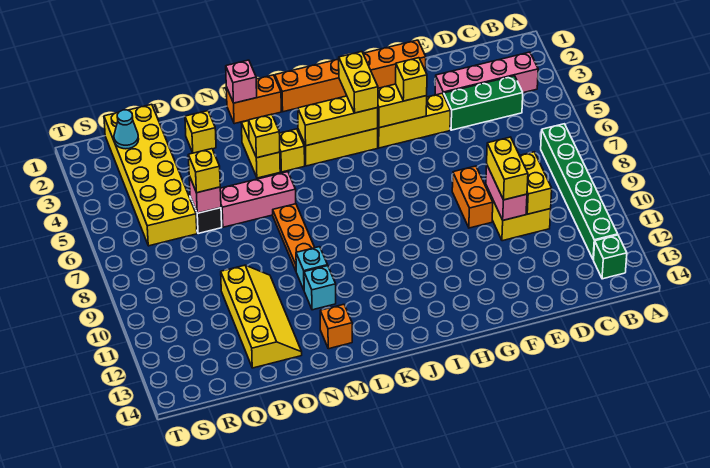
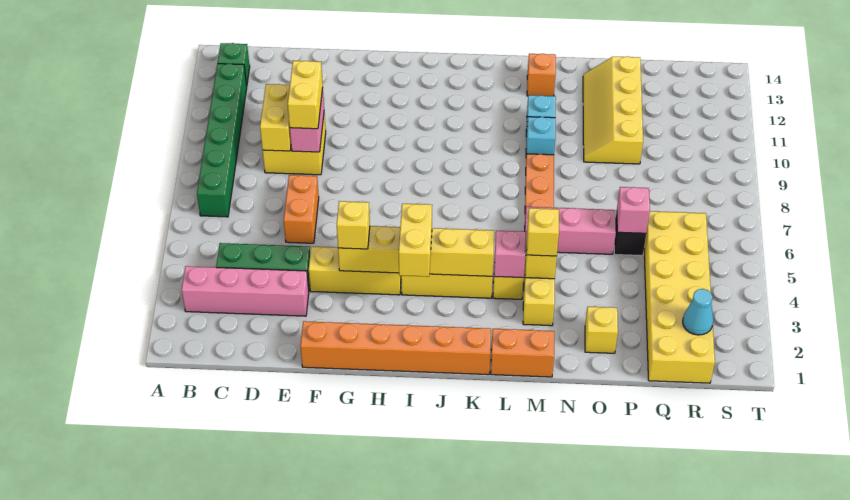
orange brick F8:F9 level 1 -> orange brick E6:E7 level 1
pink brick M1 level 2 -> pink brick L4 level 2
yellow brick P6 level 3 -> yellow brick M4 level 3

